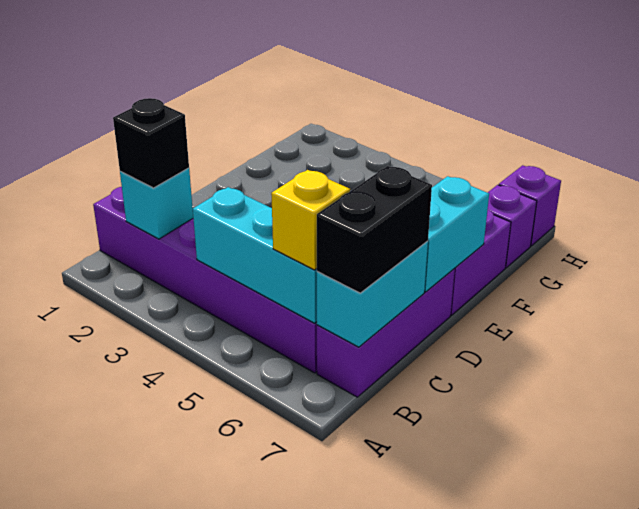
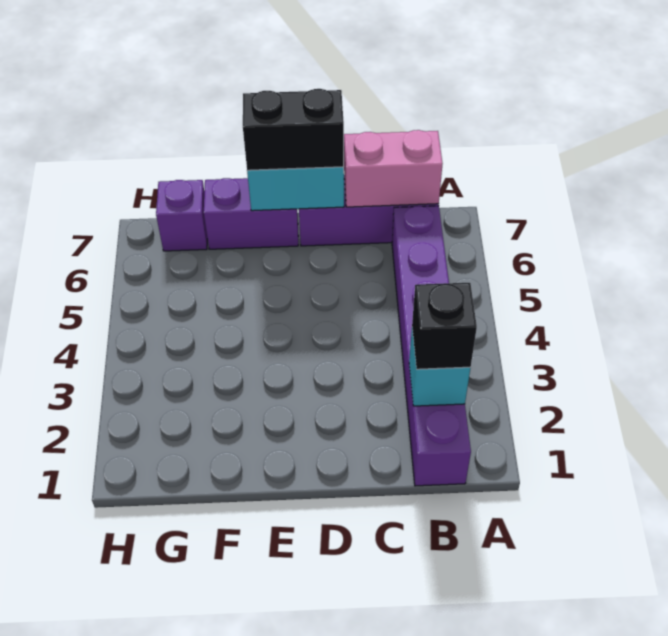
cyan brick B4:B6 level 2 -> none
yellow brick B6 level 3 -> none
cyan brick B7:C7 level 2 -> pink brick B7:C7 level 2
black brick B7:C7 level 3 -> black brick D7:E7 level 3
purple brick H7 level 1 -> none

